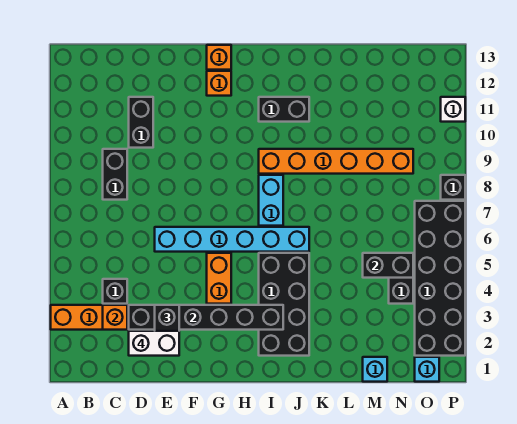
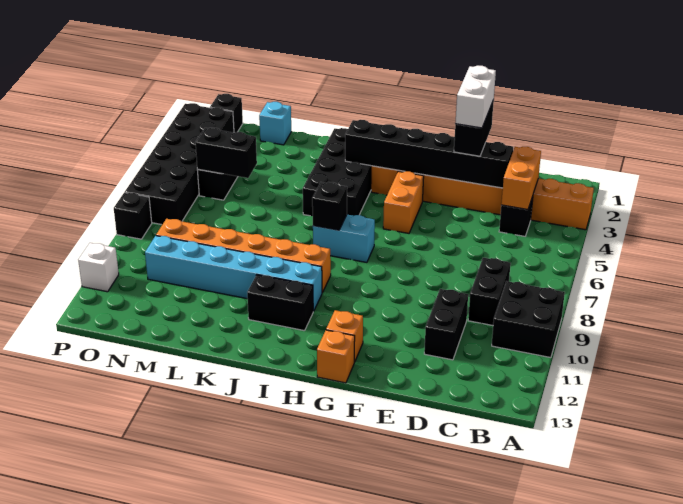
none -> black brick A9:B10 level 1
orange brick C3 level 2 -> orange brick C3:C4 level 2
white brick D2:E2 level 4 -> white brick E2:E3 level 4
cyan brick E6:J6 level 1 -> cyan brick I10:N10 level 1
cyan brick I7:I8 level 1 -> cyan brick H7:I7 level 1
none -> black brick I7 level 2
cyan brick O1 level 1 -> black brick O1 level 1

